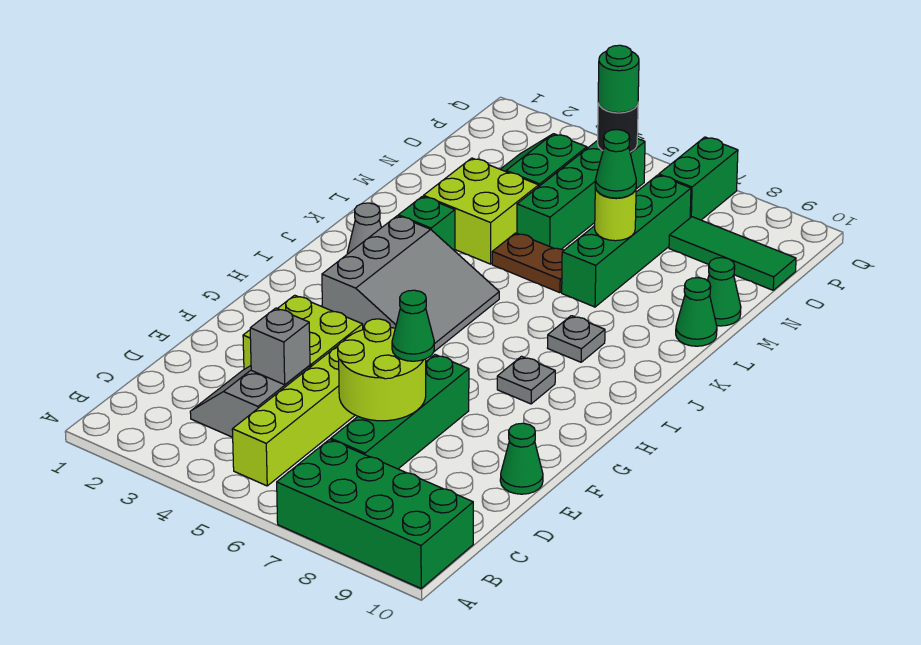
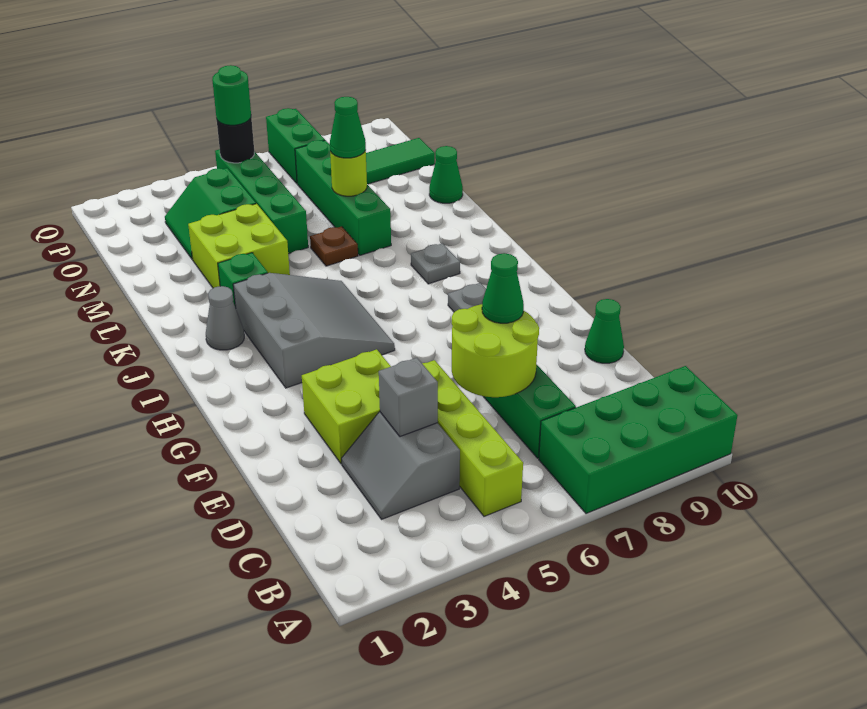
brown plate L5:L6 level 1 -> brown plate L6 level 1
green cone L10 level 1 -> none

